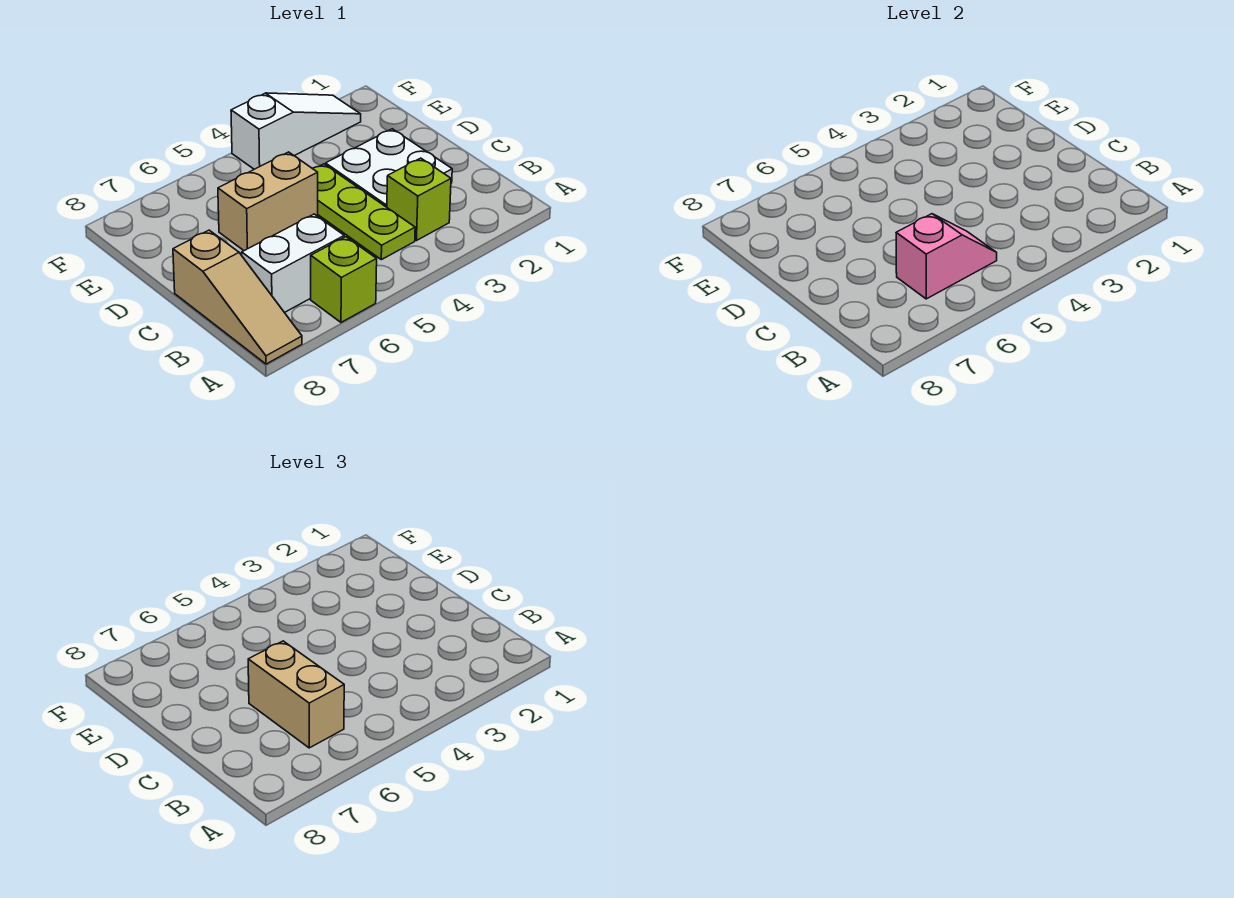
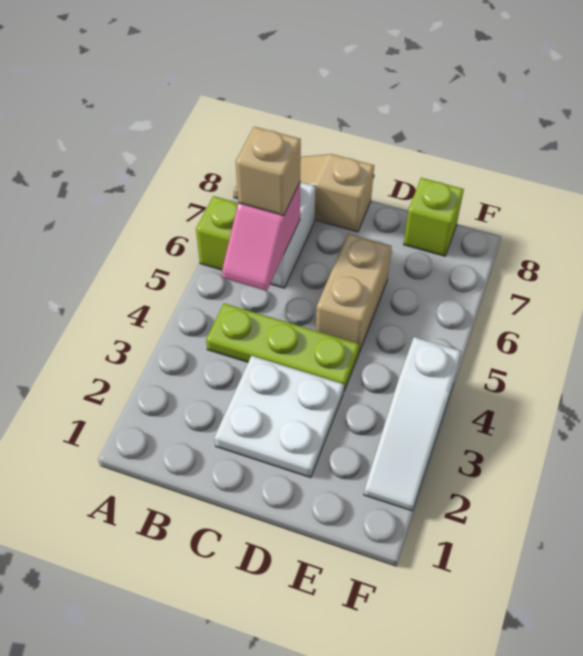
lime brick B3 level 1 -> lime brick E8 level 1
tan brick B6:C6 level 3 -> tan brick B6 level 3

